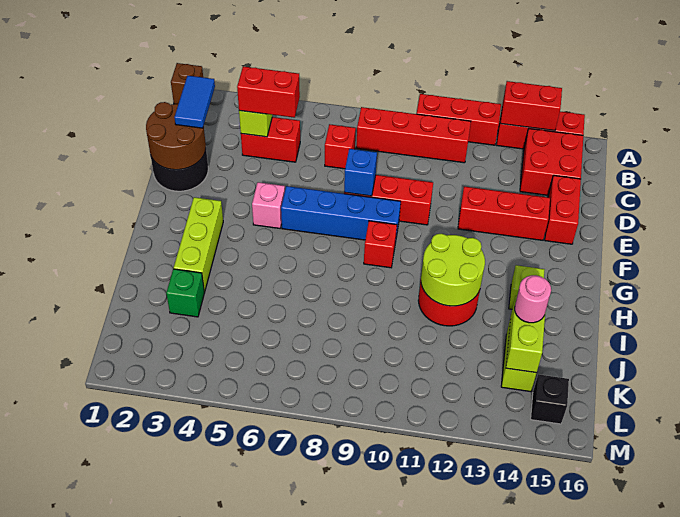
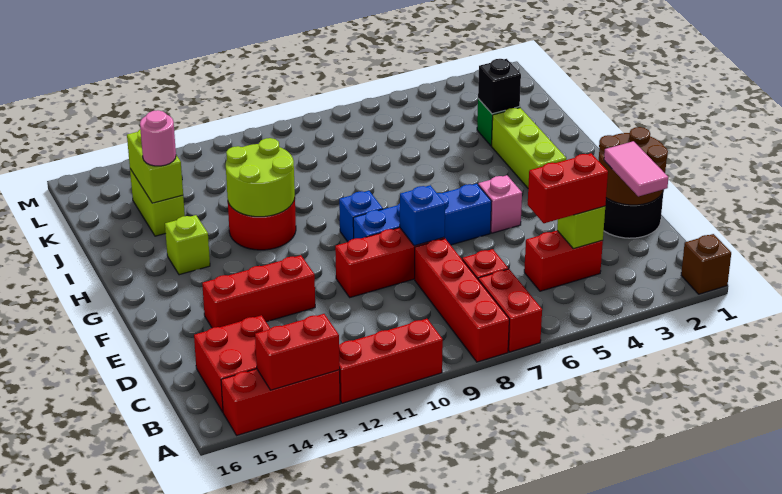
red brick B8:B11 level 1 -> red brick A8:D8 level 1
blue tile C2:D2 level 3 -> pink tile C2:D2 level 3
red brick D15:E15 level 1 -> red brick A7:B7 level 1
red brick G9 level 1 -> blue brick G9 level 1
black brick L15 level 1 -> black brick J3 level 2

